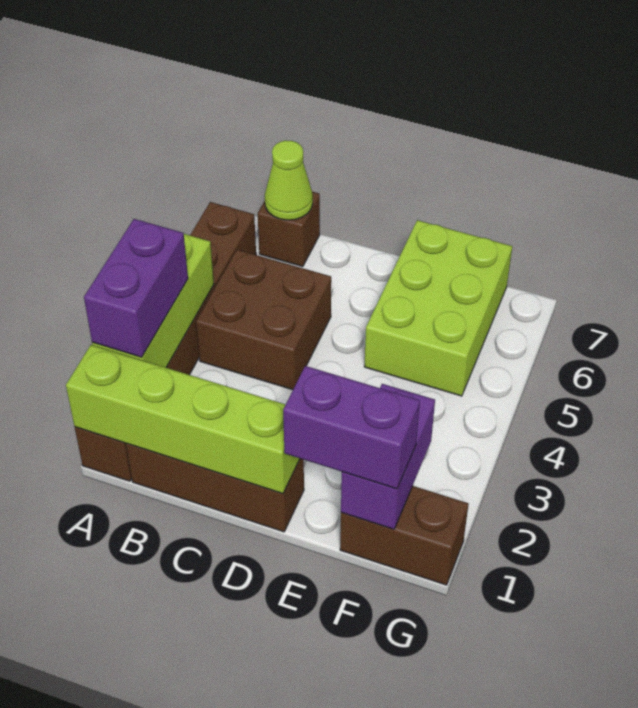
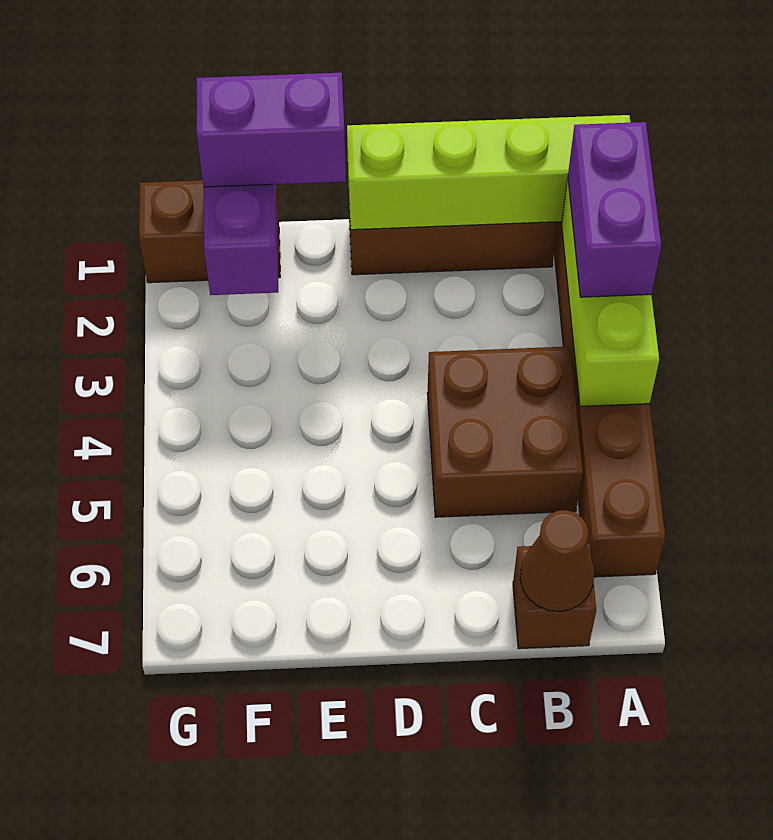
lime cone B7 level 2 -> brown cone B7 level 2
lime brick E5:F7 level 1 -> none

